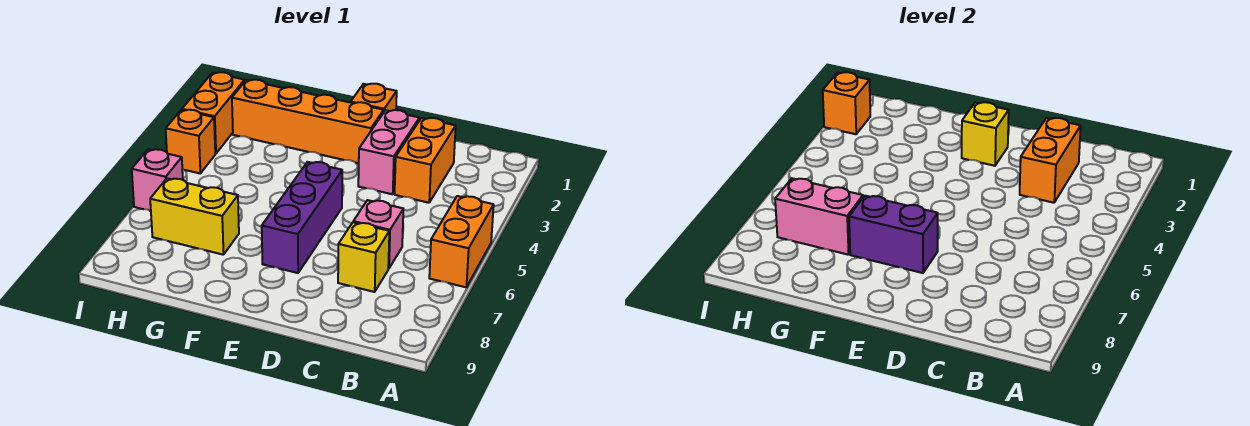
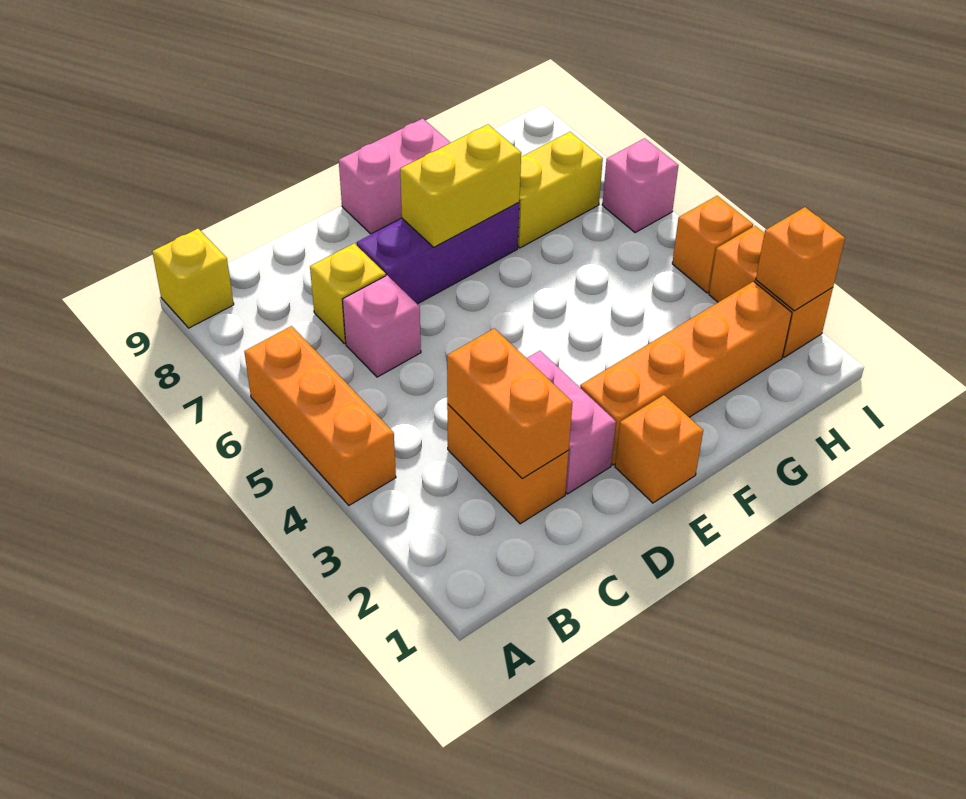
orange brick A5:A6 level 1 -> orange brick A4:A6 level 1
yellow brick E2 level 2 -> yellow brick A9 level 1
purple brick E5:E7 level 1 -> purple brick D7:F7 level 1
purple brick E7:F7 level 2 -> yellow brick E7:F7 level 2
pink brick G7:H7 level 2 -> pink brick E9:F9 level 1

